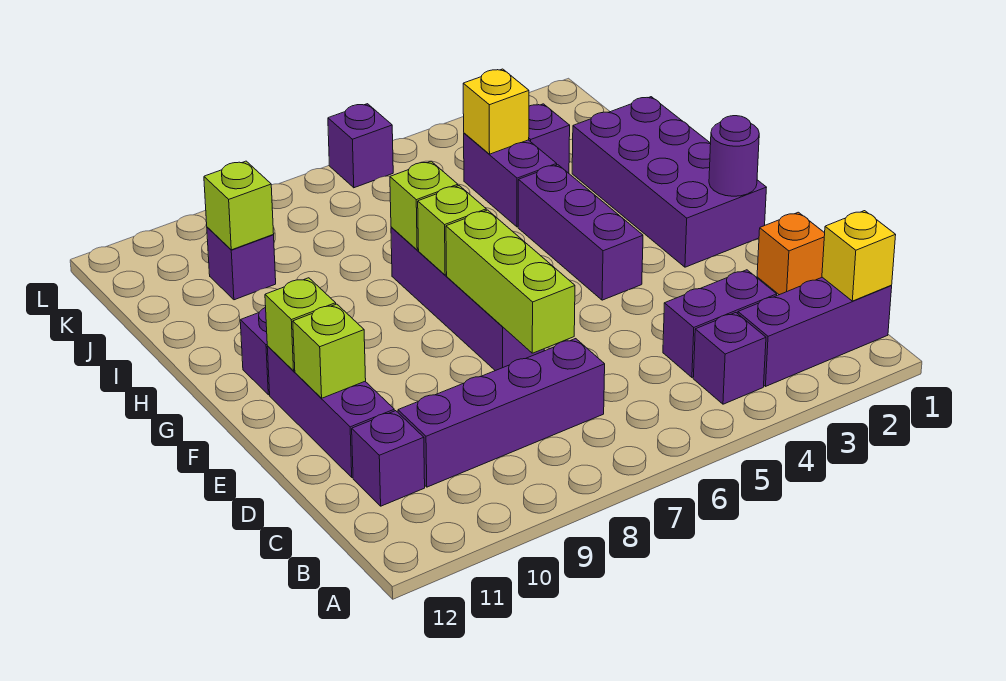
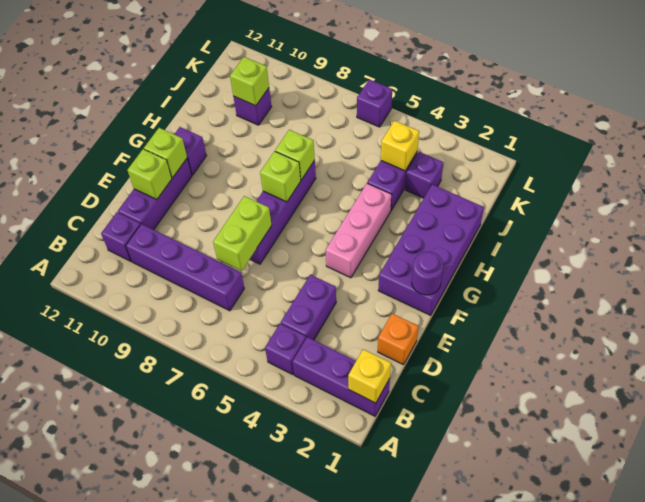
purple brick C3:C4 level 1 -> purple brick C4:D4 level 1
lime brick D7:F7 level 2 -> lime brick D7:E7 level 2
purple brick F4:H4 level 1 -> pink brick F4:H4 level 1

